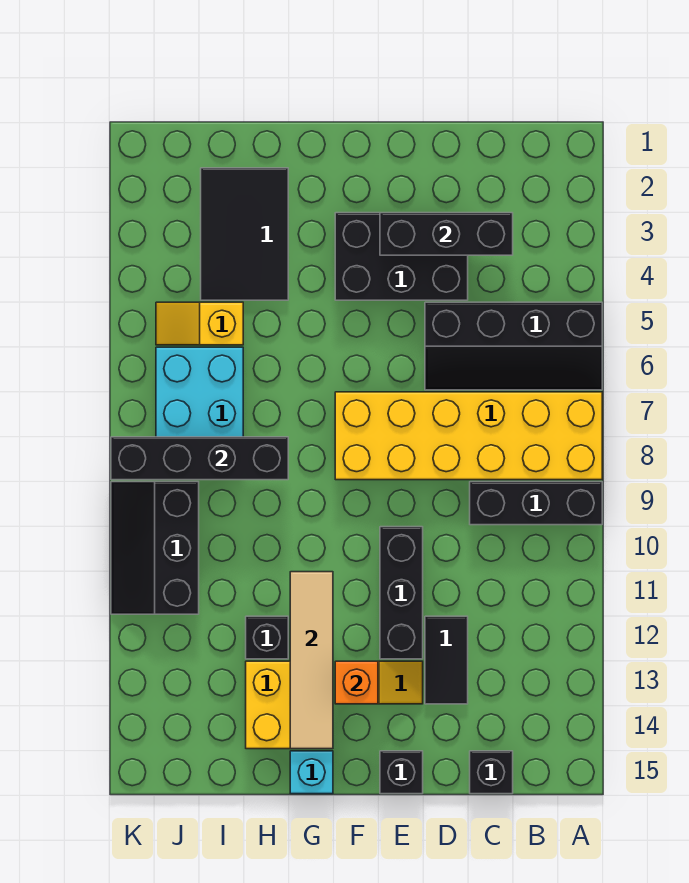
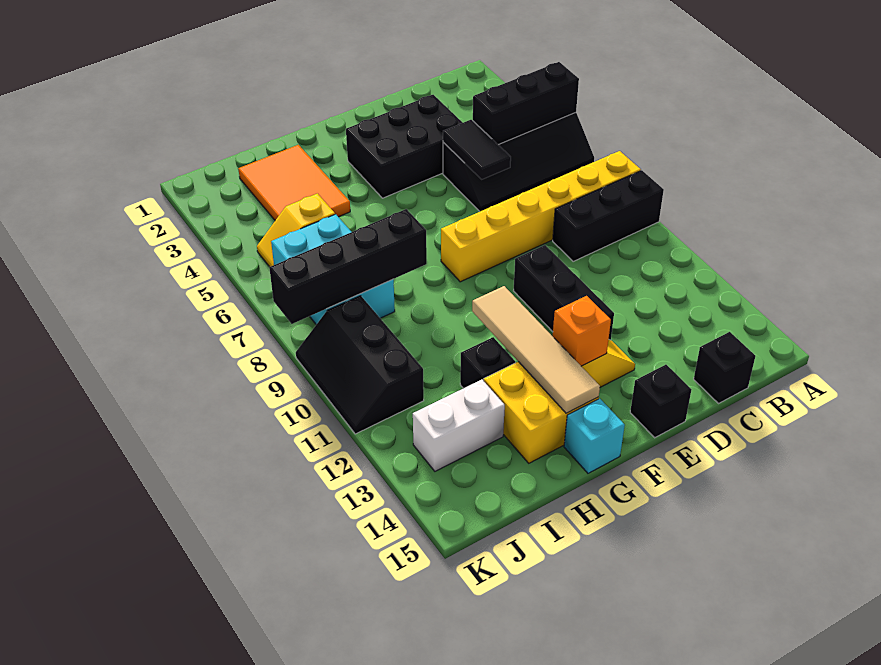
yellow brick A7:F8 level 1 -> yellow brick A8:F8 level 1
black brick C3:E3 level 2 -> black brick A5:C5 level 2
black tile D12:D13 level 1 -> black tile D5:D6 level 2
black tile H2:I4 level 1 -> orange tile H2:I4 level 1
none -> white brick I13:J13 level 1

